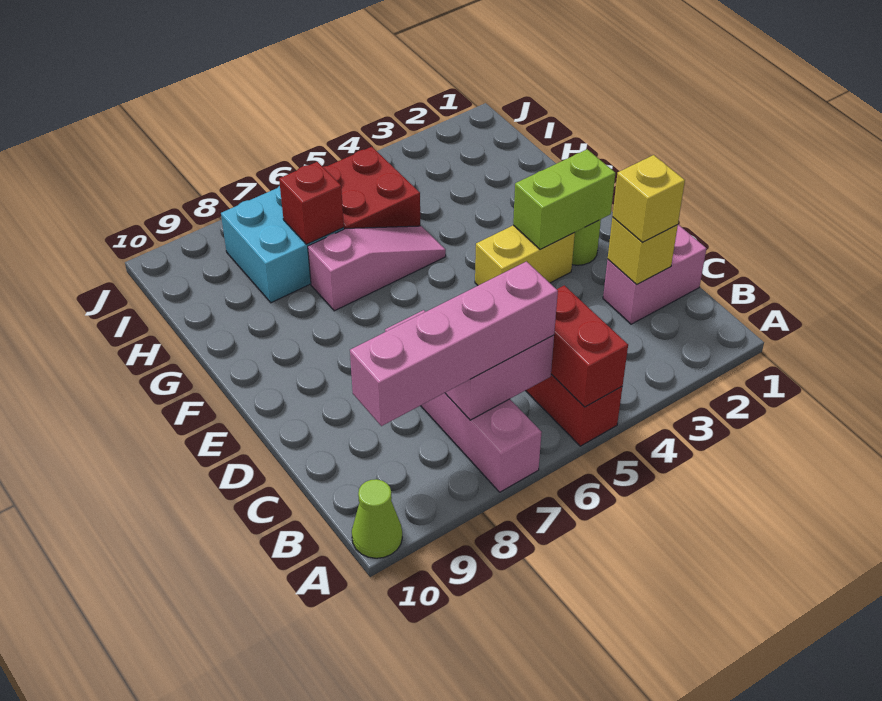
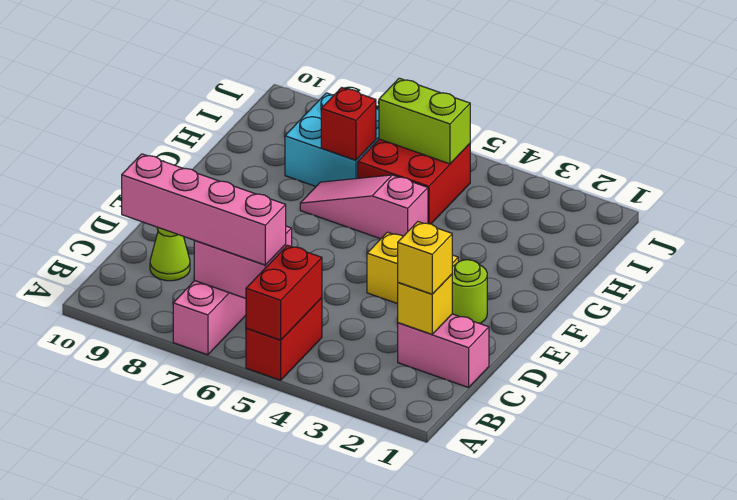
lime cone A10 level 1 -> lime cone C9 level 1
lime brick E2:E3 level 2 -> lime brick I5:I6 level 2
pink slope G5:G7 level 1 top 7 -> pink slope G5:G7 level 1 top 5

